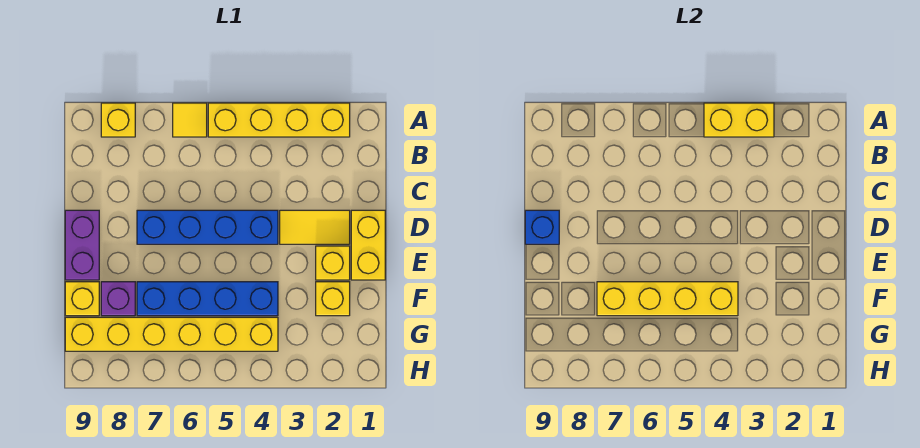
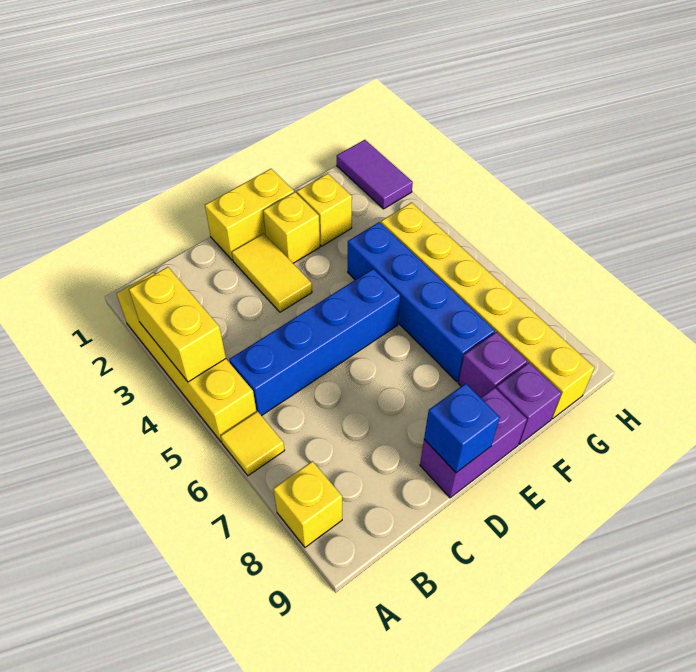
blue brick D4:D7 level 1 -> blue brick B5:E5 level 1
yellow brick F4:F7 level 2 -> none
yellow brick F9 level 1 -> purple brick F9 level 1
none -> purple tile H1:H2 level 1

